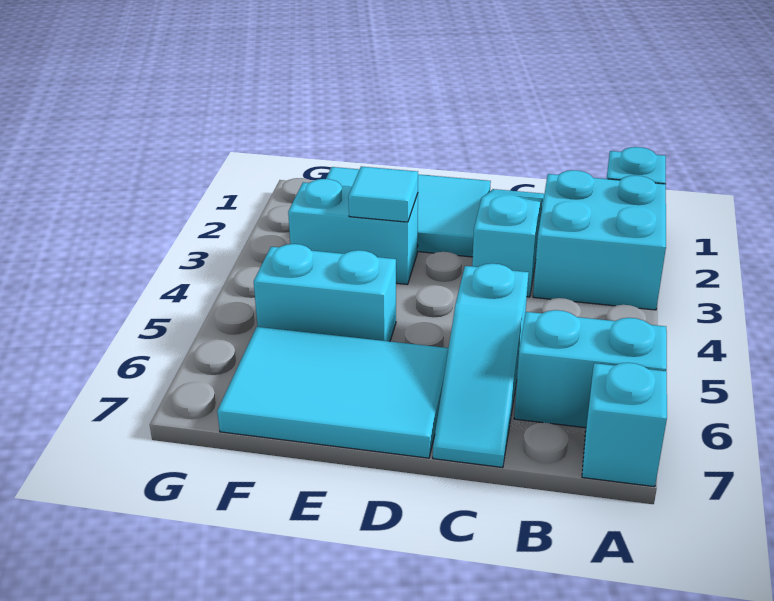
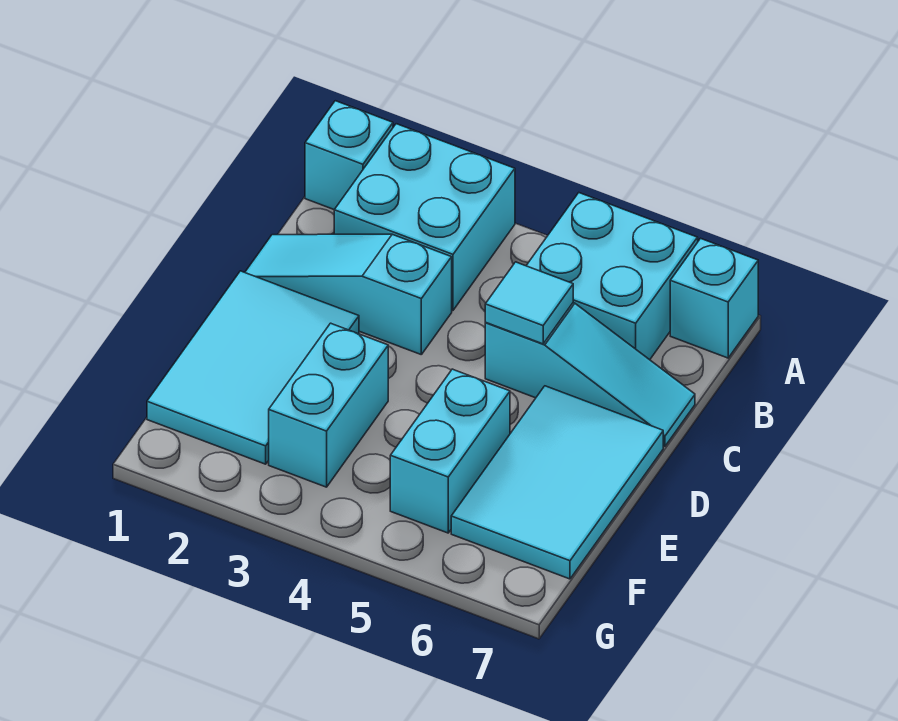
cyan brick A6:B6 level 1 -> cyan brick A5:B6 level 1
cyan tile E3 level 2 -> cyan tile C5 level 2

